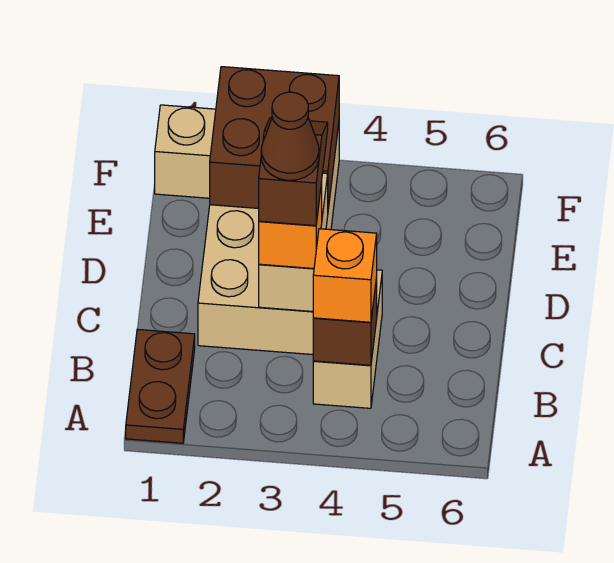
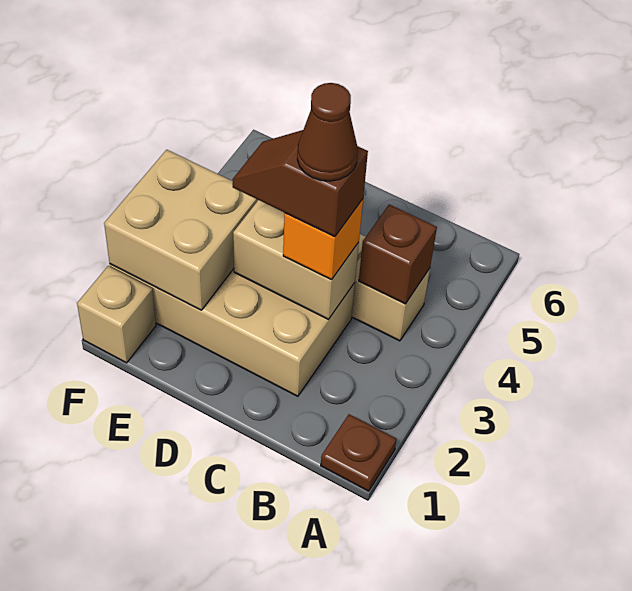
brown plate A1:B1 level 1 -> brown plate A1 level 1
orange brick B4 level 3 -> none
brown brick E2:F3 level 2 -> tan brick E2:F3 level 2

